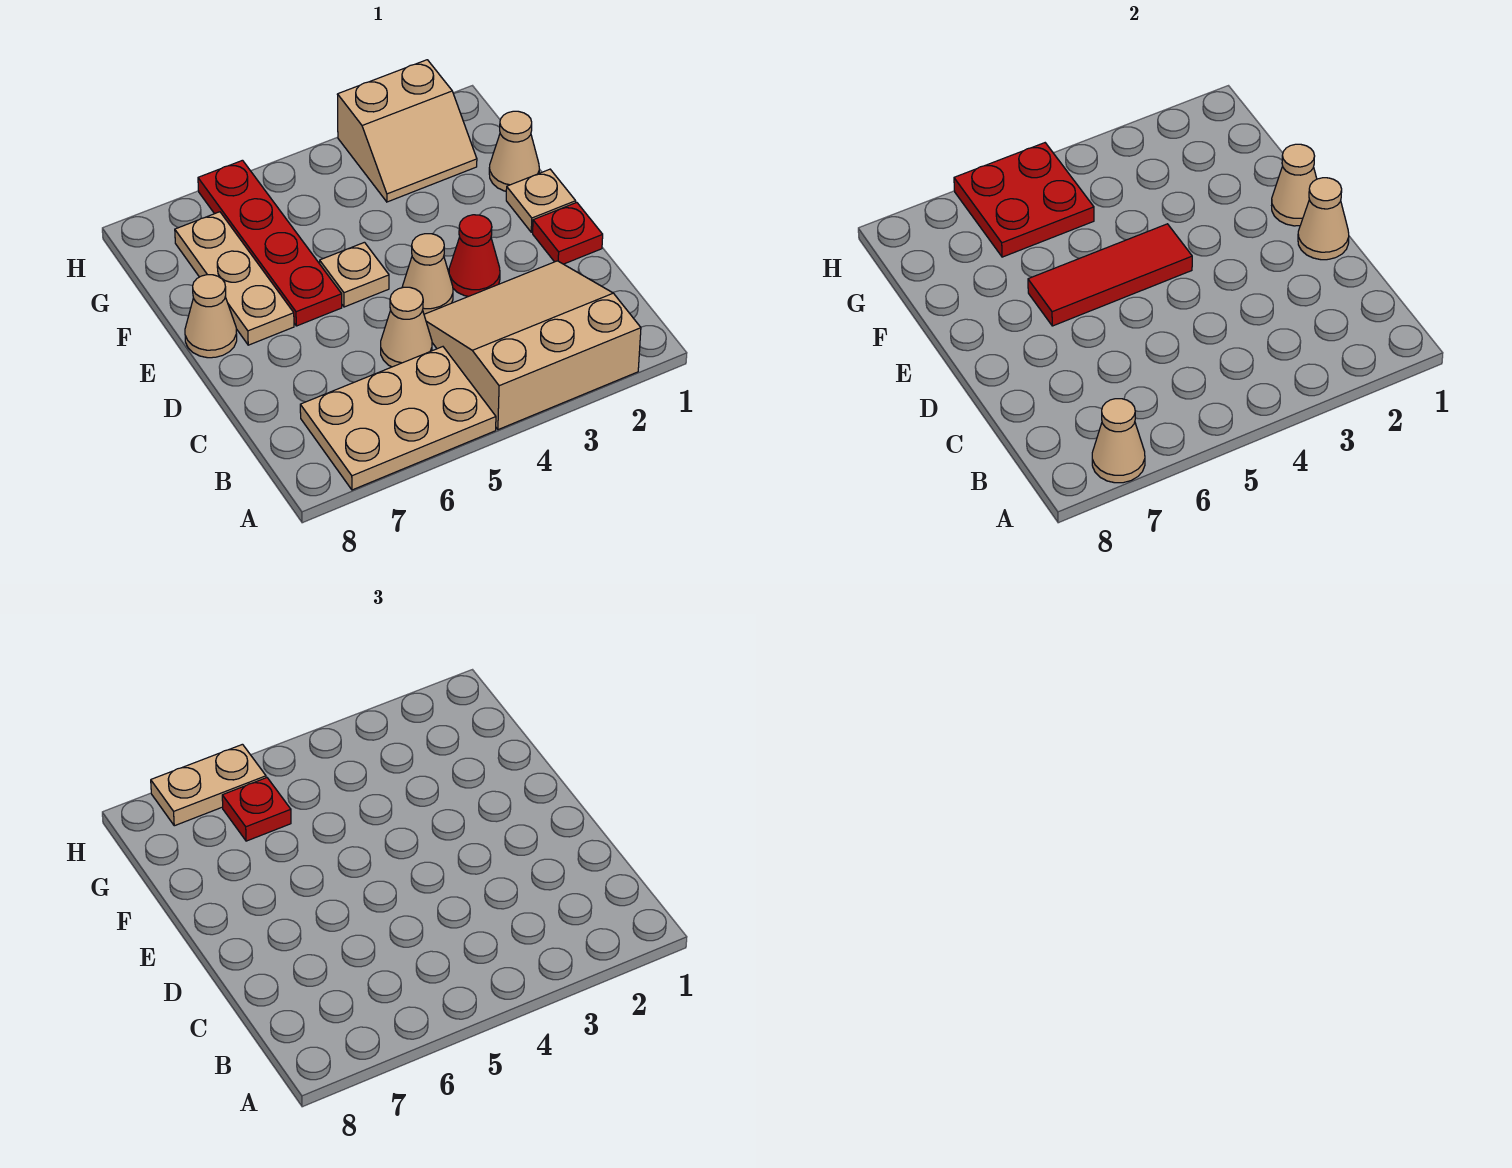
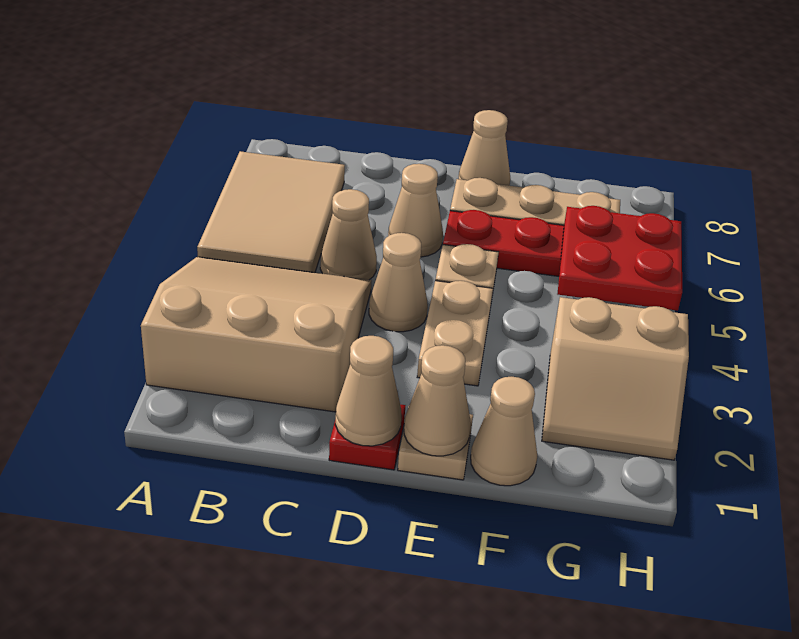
tan slope A2:C4 level 1 top A -> tan slope A2:C4 level 1 top 2
tan plate A5:B7 level 1 -> tan tile A5:B7 level 1
tan cone A7 level 2 -> tan cone D6 level 1
red cone D3 level 1 -> none
red tile E4:E6 level 2 -> none
tan slope G2:H3 level 1 top H -> tan slope G2:H3 level 1 top 3
red plate G6 level 3 -> none
tan plate H6:H7 level 3 -> tan plate E3:E4 level 1

